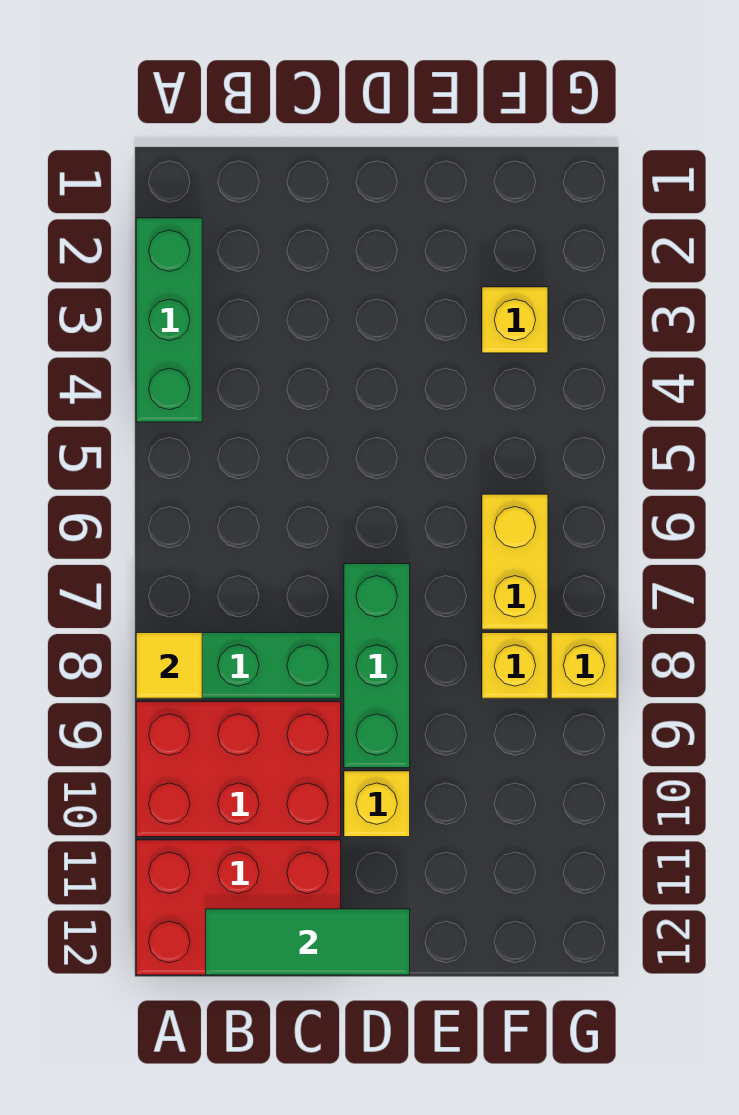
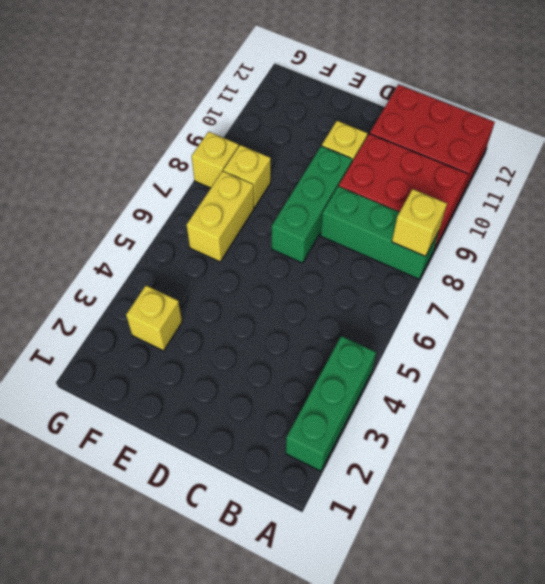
yellow tile A8 level 2 -> yellow brick A8 level 2
green tile B12:D12 level 2 -> none

